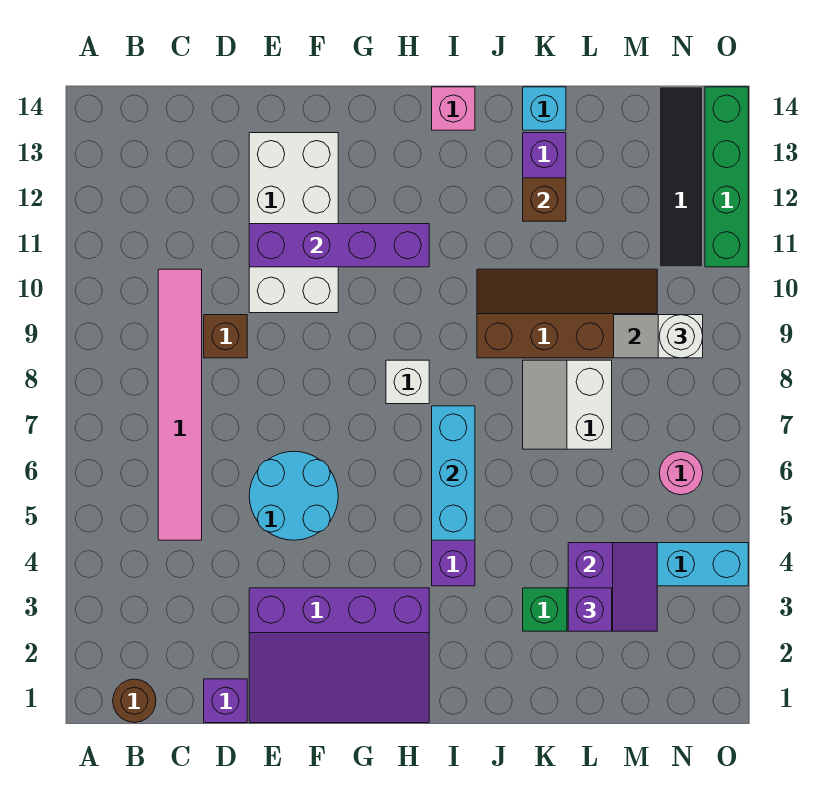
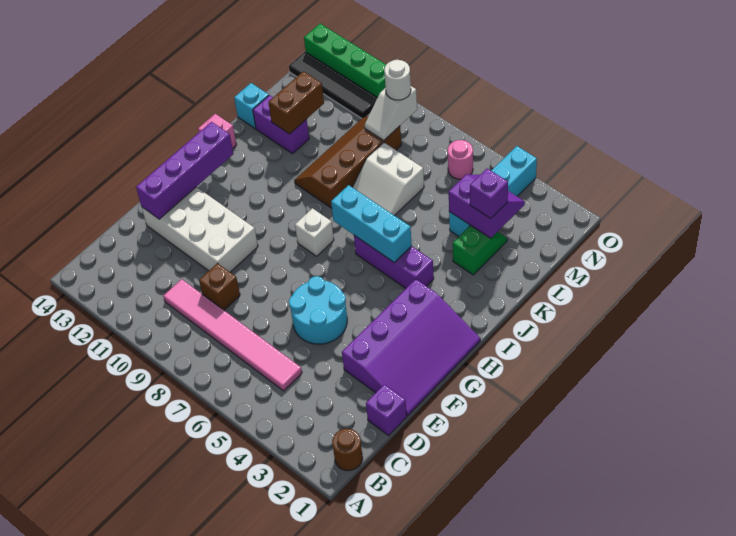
purple brick E11:H11 level 2 -> purple brick E13:H13 level 2
brown brick K12 level 2 -> brown brick K12:L12 level 2

